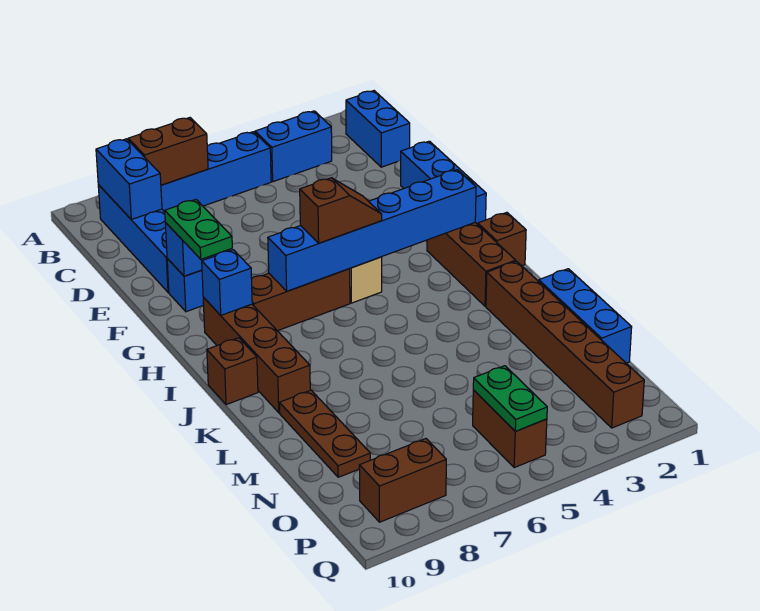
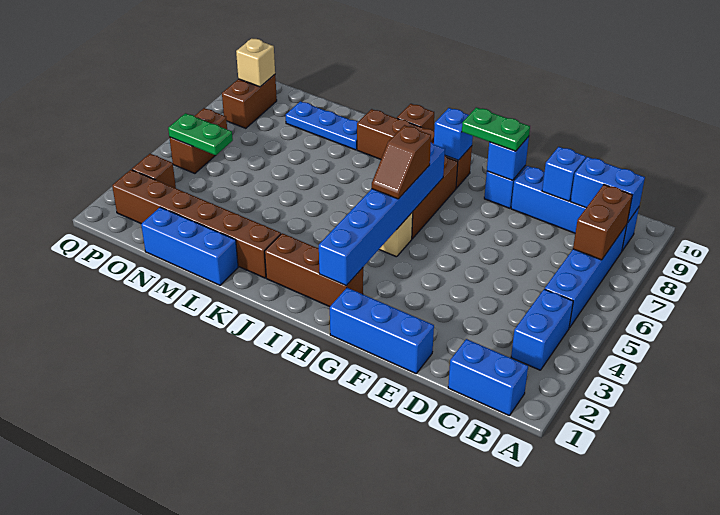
none -> blue brick D9 level 2
brown brick I1 level 1 -> brown brick P3 level 1
brown plate L9:N9 level 1 -> blue plate L9:N9 level 1
brown brick O5:P5 level 1 -> brown brick P5:P6 level 1
none -> tan brick P9 level 2

